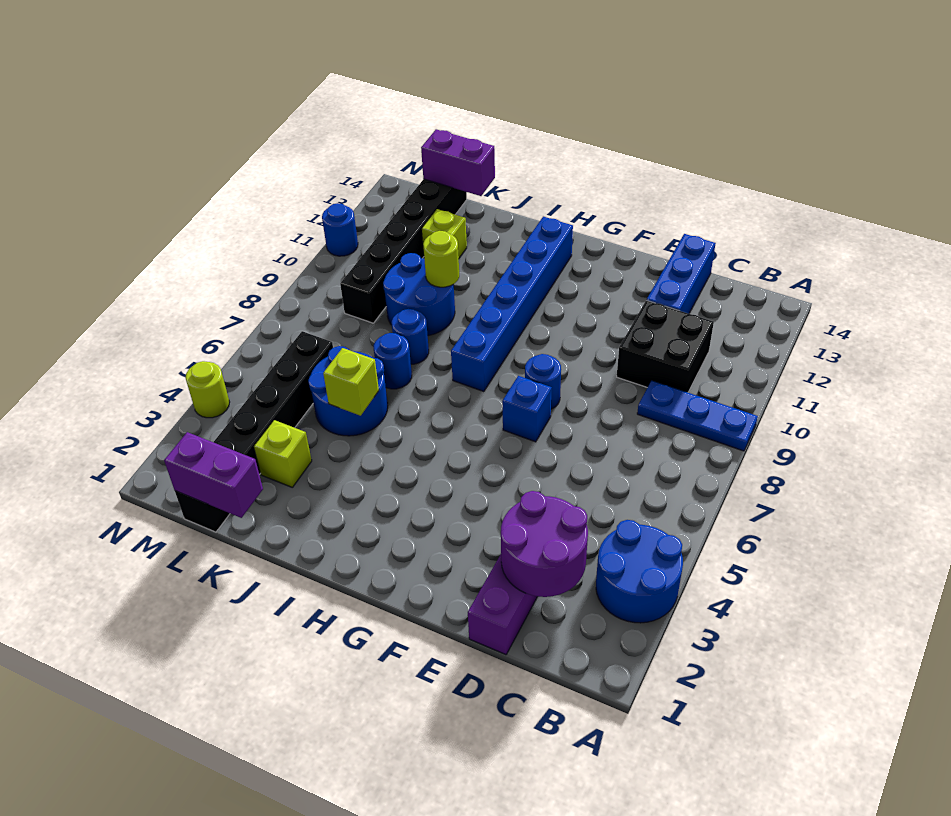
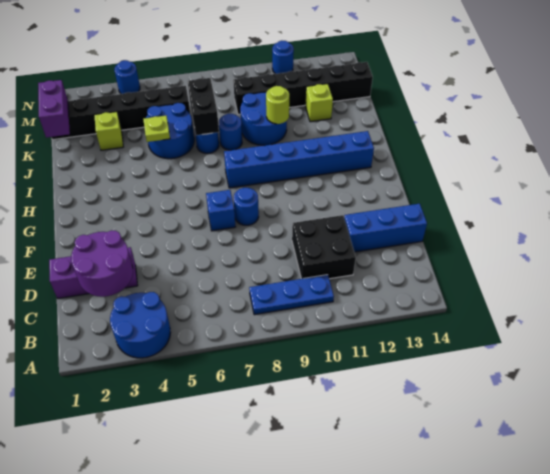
blue plate A9:C9 level 1 -> blue plate B8:B10 level 1
lime brick J5 level 2 -> lime plate J5 level 2
none -> black brick J7:K7 level 2
purple brick K14:L14 level 2 -> none
lime round brick N4 level 1 -> blue round brick N4 level 1

